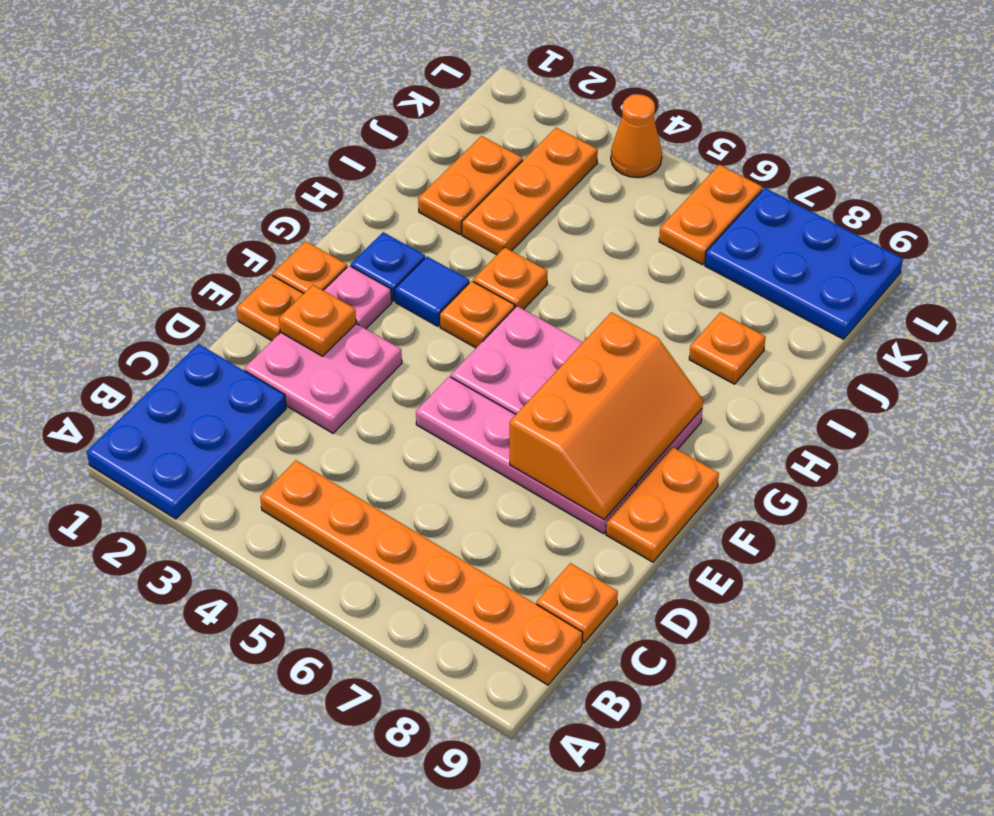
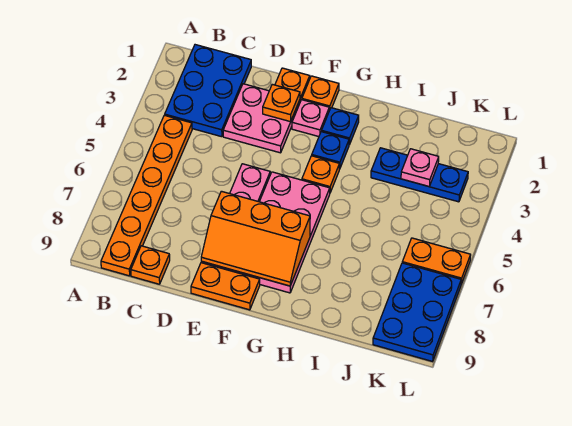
blue plate A1:C2 level 1 -> blue plate B1:C3 level 1
blue tile G3 level 1 -> blue plate G3 level 1
orange plate H4 level 1 -> none
orange plate I2:J2 level 1 -> none
orange plate I3:K3 level 1 -> blue plate I3:K3 level 1
orange plate I8 level 1 -> none
none -> pink plate J3 level 2
orange cone L4 level 1 -> none

